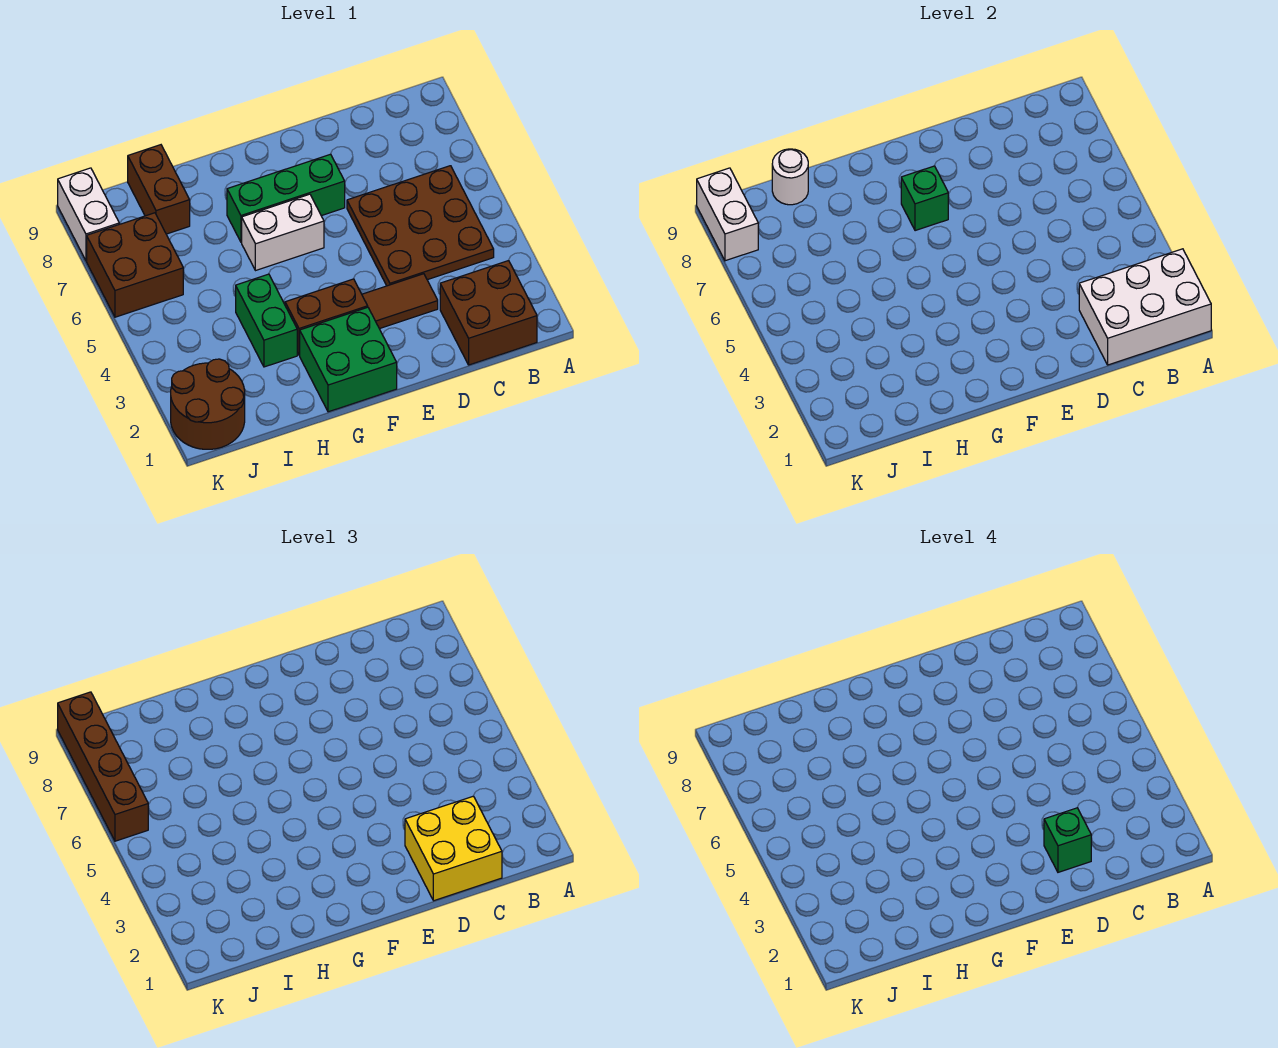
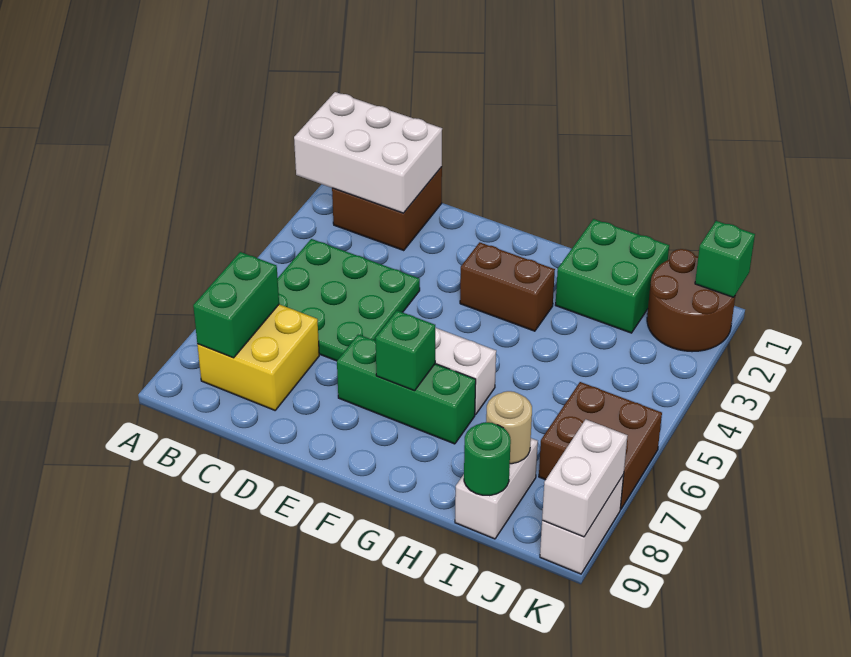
brown plate B4:D6 level 1 -> green plate B4:D6 level 1
yellow brick C1:D2 level 3 -> yellow brick B7:C8 level 1
green brick D2 level 4 -> green brick K1 level 2
brown tile D3:E3 level 1 -> none
green brick F1:G2 level 1 -> green brick H1:I2 level 1
green brick H3:H4 level 1 -> green brick B7:B8 level 2
brown brick I8:I9 level 1 -> white brick I8:I9 level 1
none -> tan round brick I8 level 2
white round brick I9 level 2 -> green round brick I9 level 2
brown brick K6:K9 level 3 -> none

